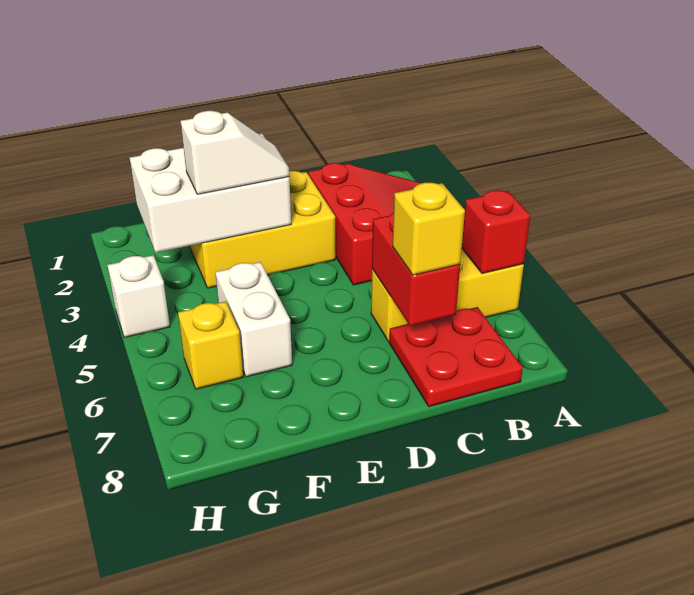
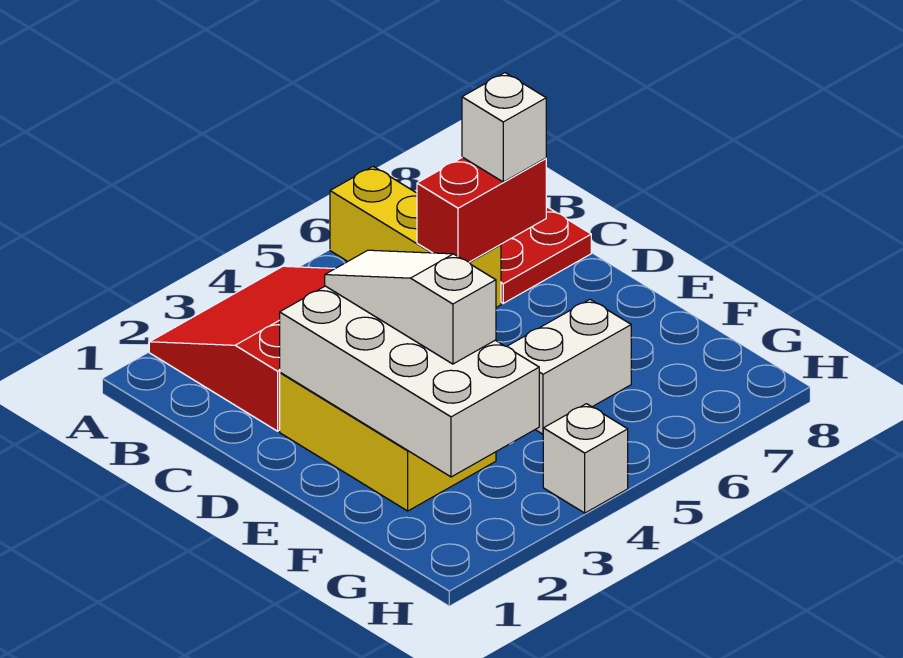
red brick A6 level 2 -> none
yellow brick C7 level 3 -> white brick C7 level 3
white brick E2:G3 level 2 -> white brick D2:G3 level 2
white slope E3:F3 level 3 top F -> white slope D3:F3 level 3 top F
yellow brick G6 level 1 -> none

